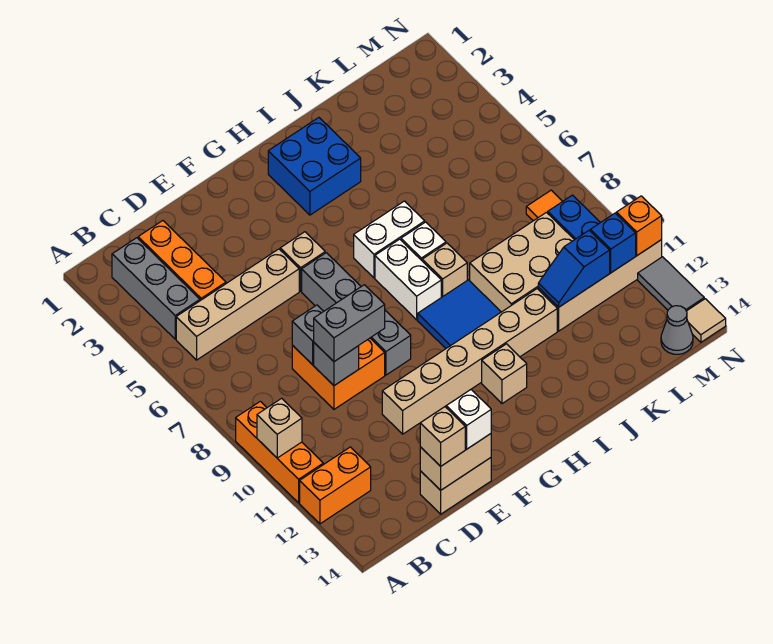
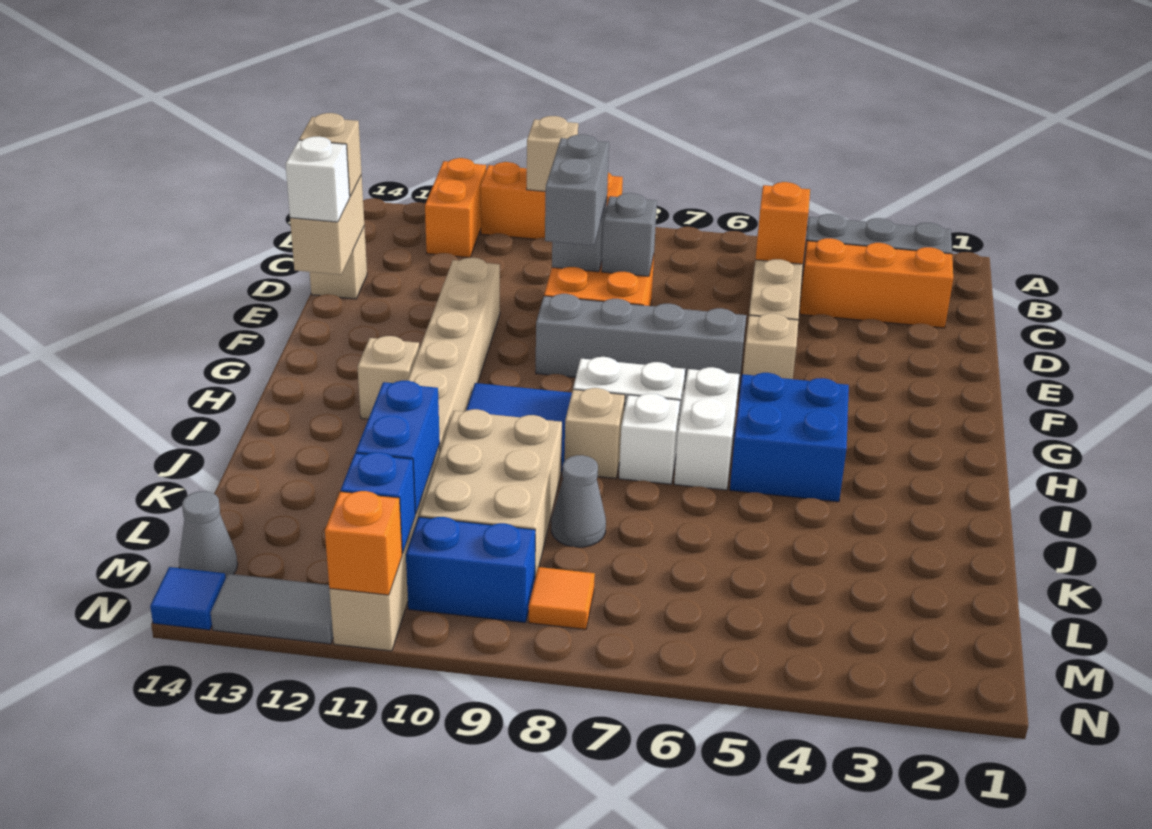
none -> orange brick C5 level 2
tan brick D14:E14 level 1 -> tan brick D14 level 1
blue brick H2:I3 level 1 -> blue brick H4:I5 level 1
none -> grey cone K8 level 1
blue slope K11:L11 level 2 top L -> blue brick K11:L11 level 2
tan tile N14 level 1 -> blue tile N14 level 1

